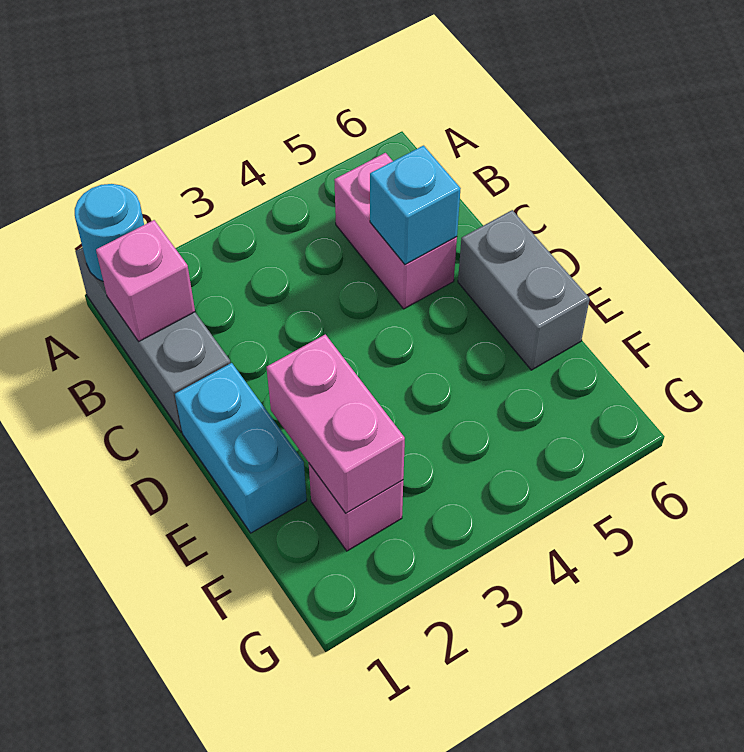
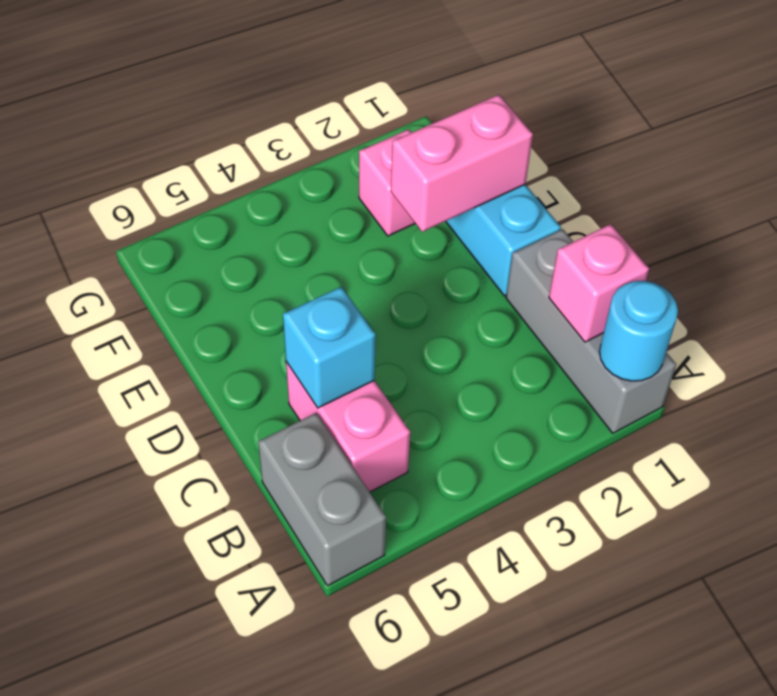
grey brick D6:E6 level 1 -> grey brick A6:B6 level 1
pink brick E2:F2 level 2 -> pink brick E1:E2 level 2

